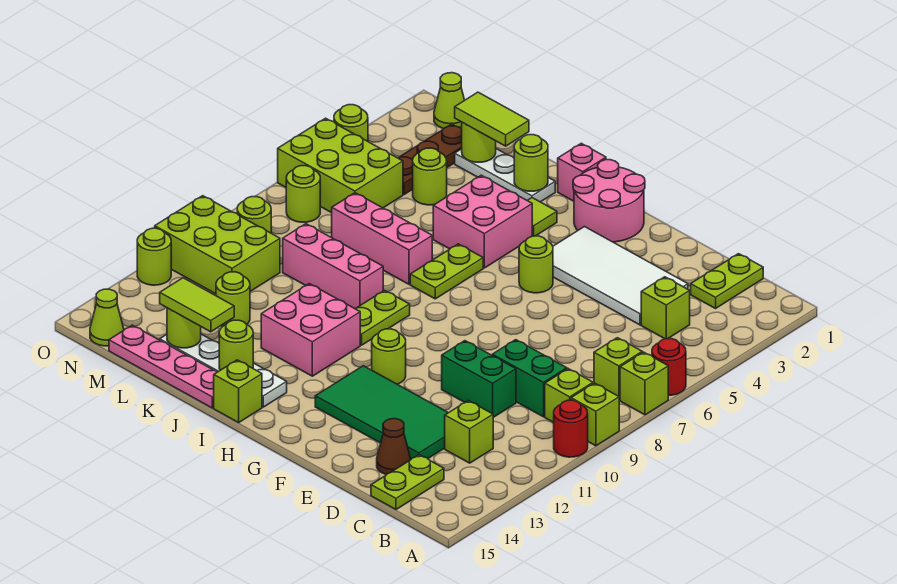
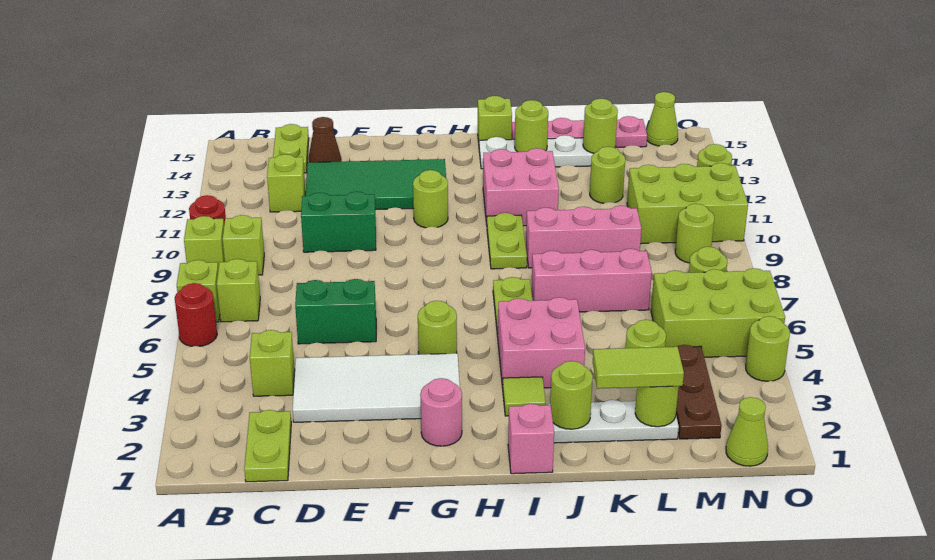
green brick C9:D9 level 1 -> green brick D6:E6 level 1
pink round brick G1:H2 level 1 -> pink round brick G2 level 1
lime tile K14:L14 level 3 -> none

